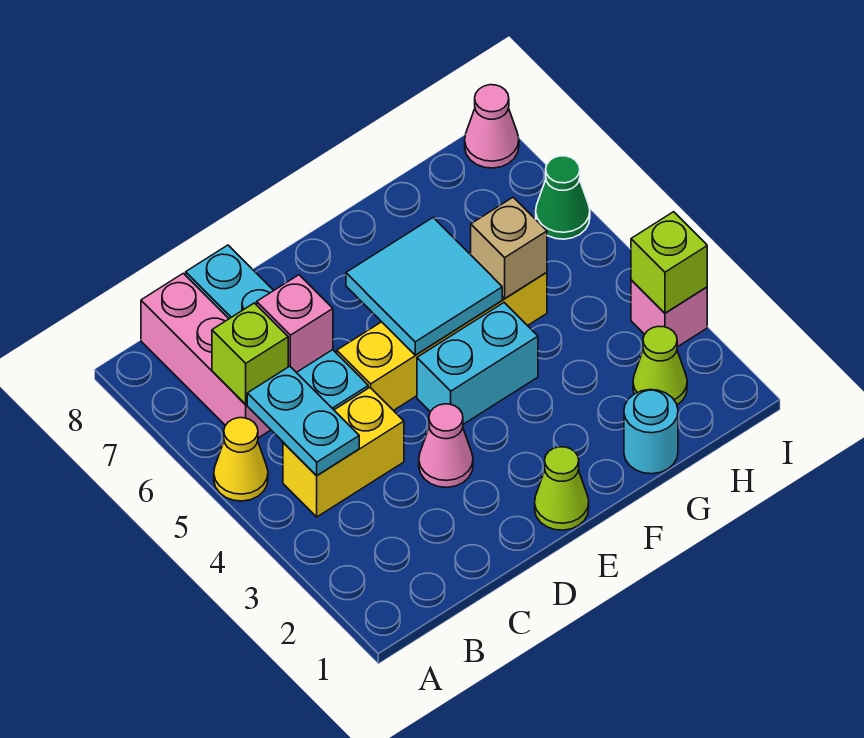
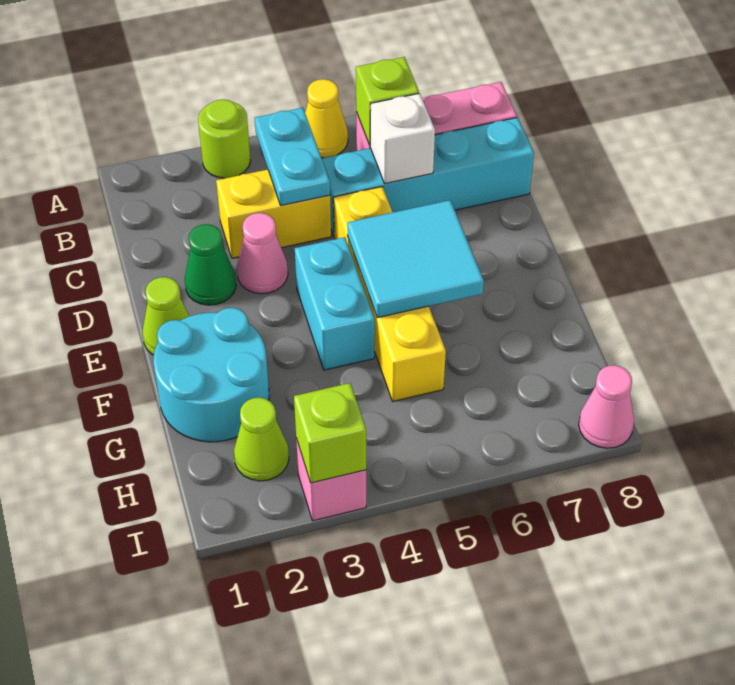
none -> lime round brick A3 level 1
yellow brick B4:C4 level 1 -> yellow brick C3:C4 level 1
cyan plate B4:B5 level 2 -> cyan plate B4:C4 level 2
pink brick C6 level 2 -> white brick C6 level 2
cyan round brick G1 level 1 -> cyan round brick F1:G2 level 1
tan brick G5 level 2 -> none
green cone I6 level 1 -> green cone D2 level 1

